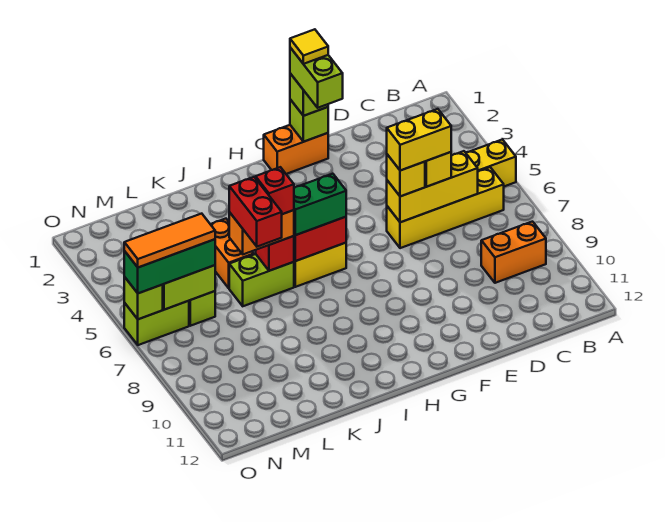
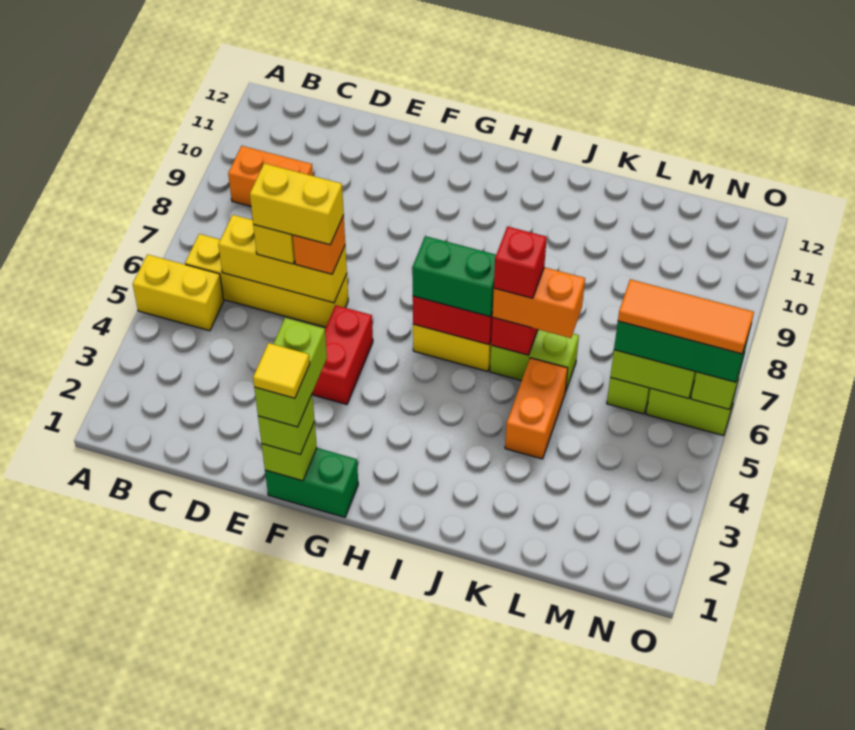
yellow brick E6 level 3 -> orange brick E6 level 3
orange brick F1:G1 level 1 -> green brick F1:G1 level 1
red brick K6:K7 level 4 -> red brick F4:F5 level 1

